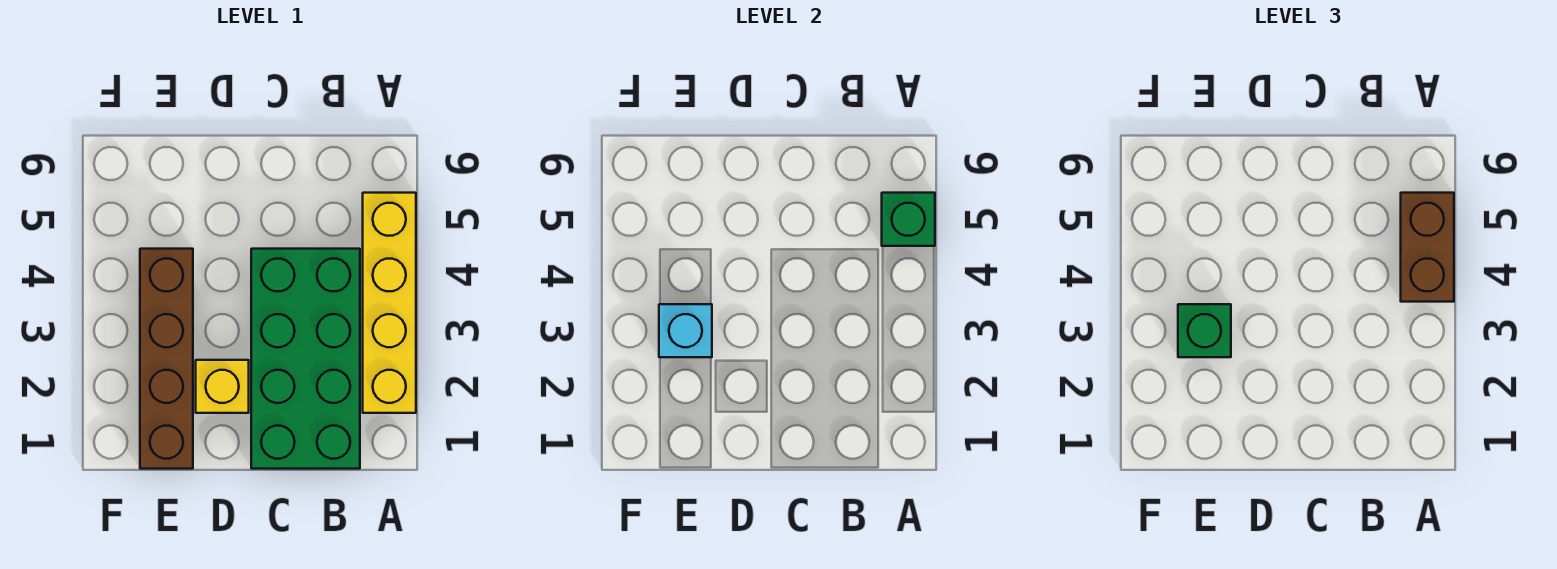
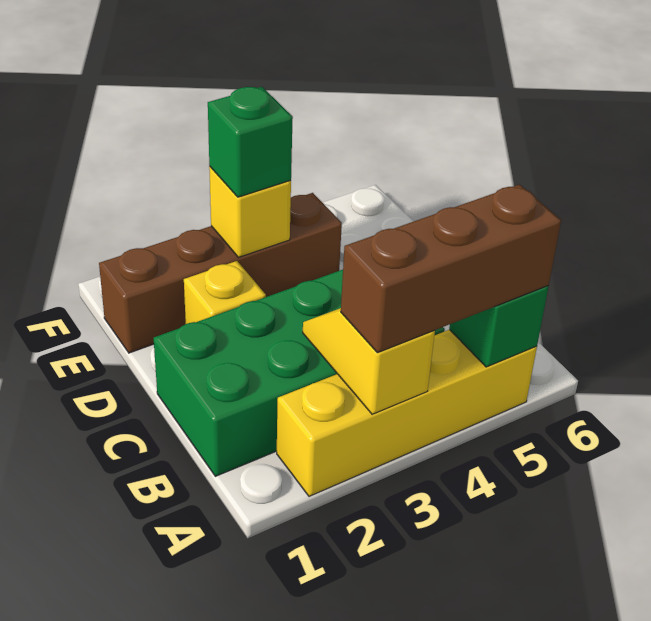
none -> yellow slope A3:B3 level 2 top A
brown brick A4:A5 level 3 -> brown brick A3:A5 level 3
cyan brick E3 level 2 -> yellow brick E3 level 2

